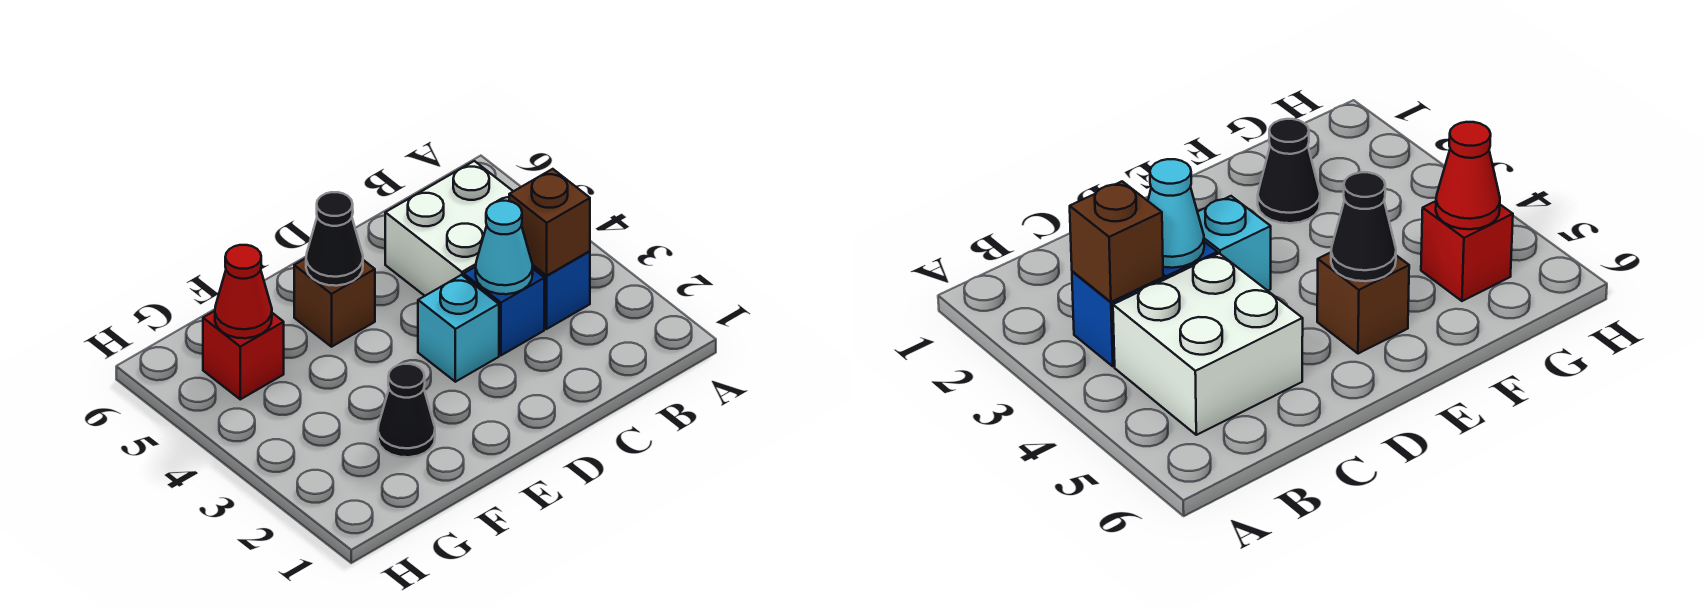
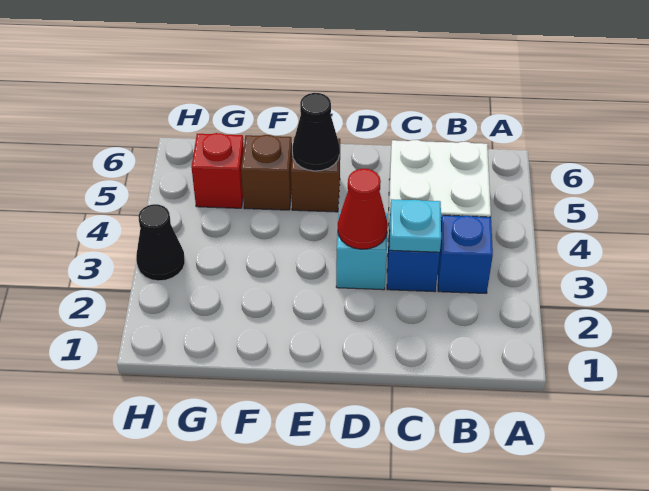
brown brick B3 level 2 -> brown brick F5 level 1
cyan cone C3 level 2 -> cyan plate C3 level 2
black cone F2 level 1 -> black cone H3 level 1
red cone G5 level 2 -> red cone D3 level 2

